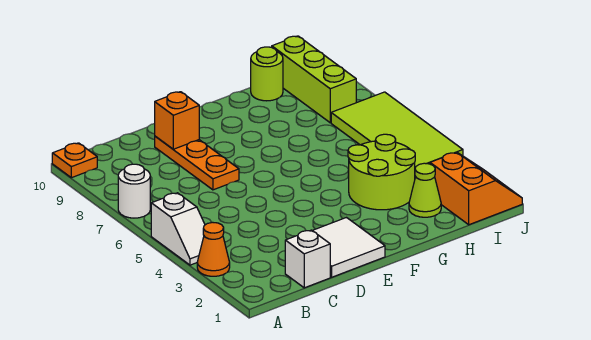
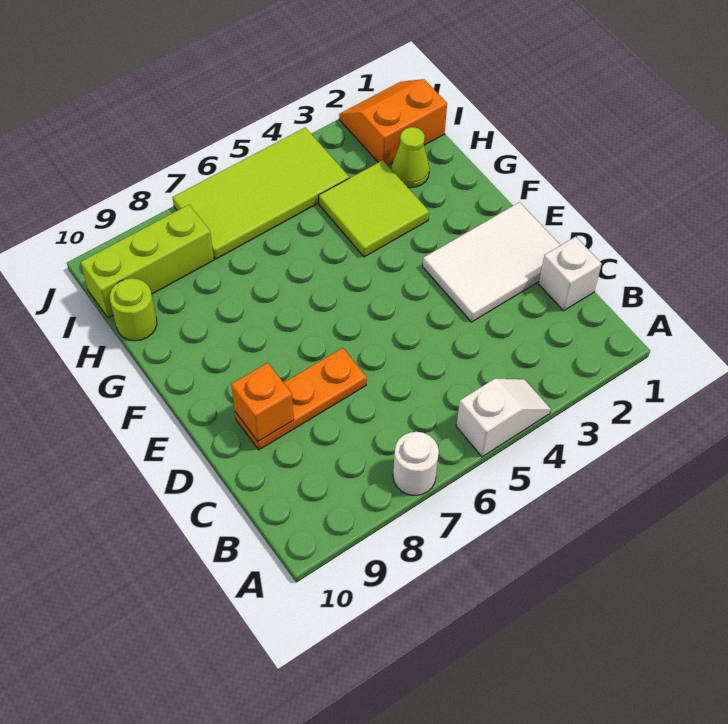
orange cone A3 level 1 -> none
orange plate A10 level 1 -> none
white tile D1:E2 level 1 -> white tile D1:E3 level 1
lime round brick G3:H4 level 1 -> lime tile G3:H4 level 1

